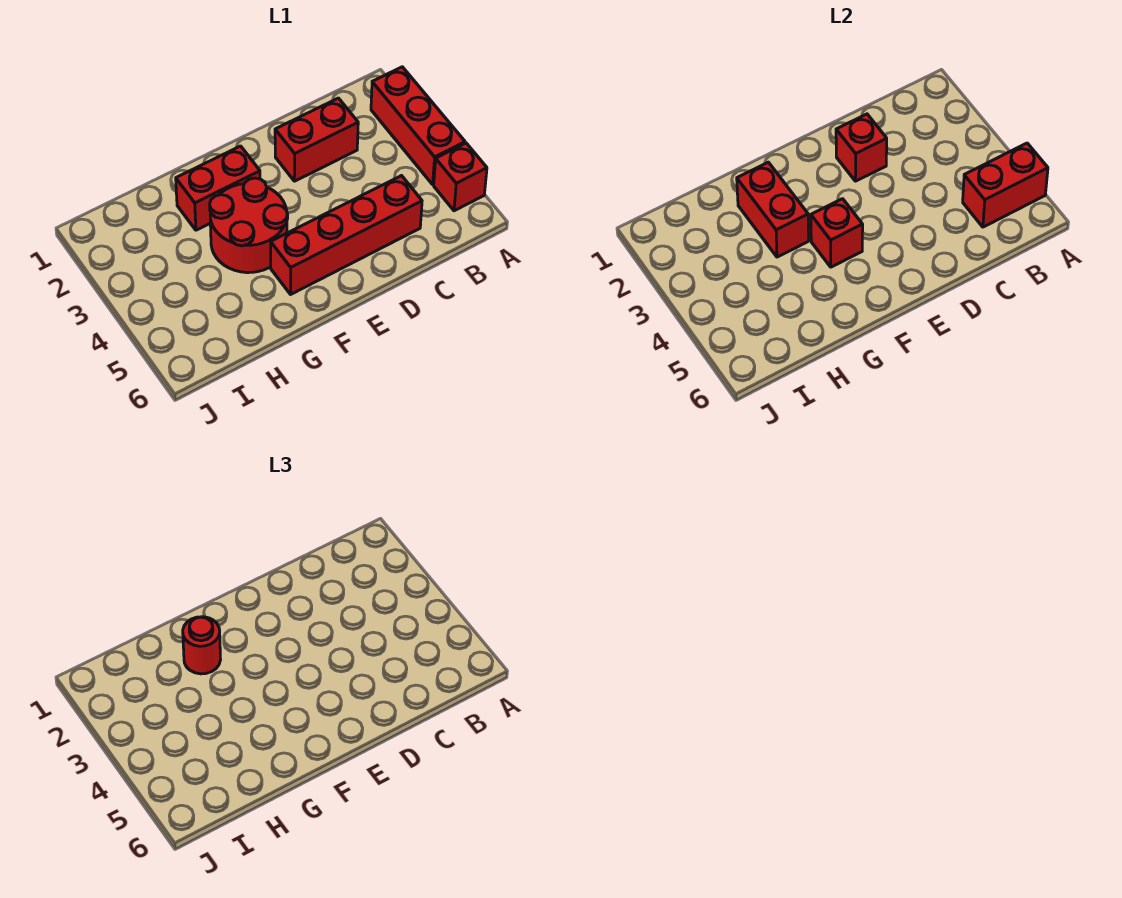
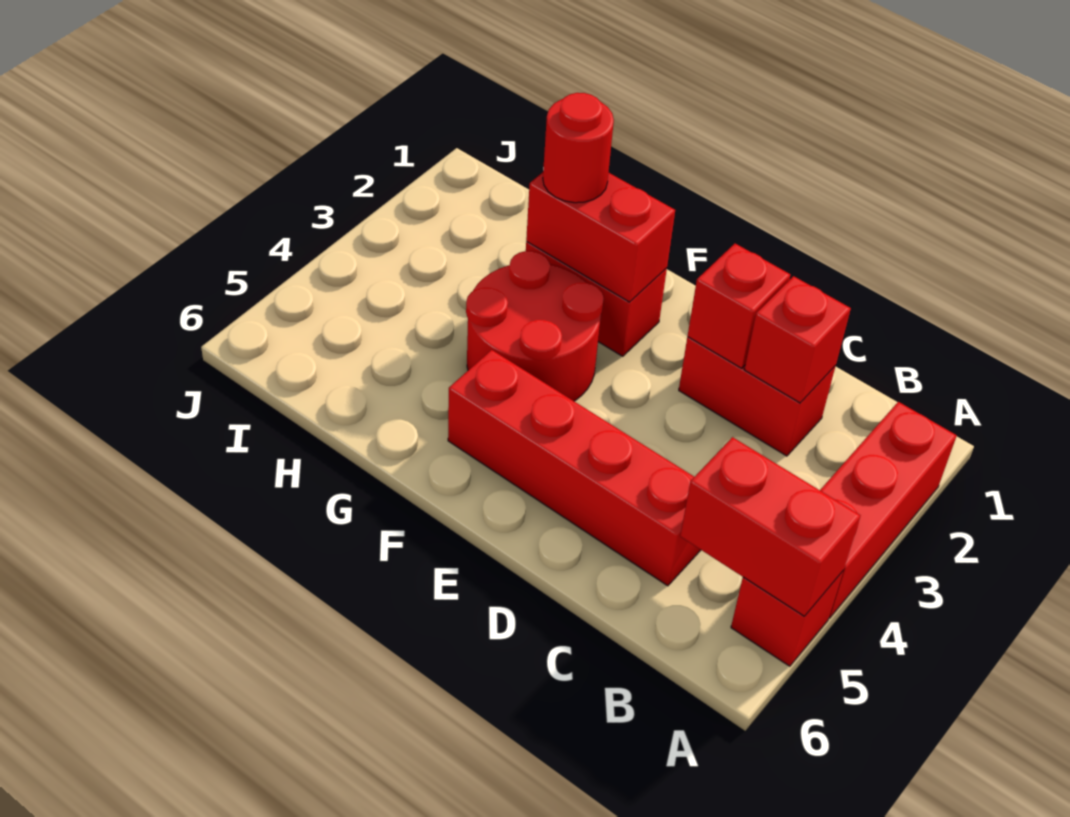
red brick F4 level 2 -> red brick C2 level 2
red brick G2:G3 level 2 -> red brick F2:G2 level 2

